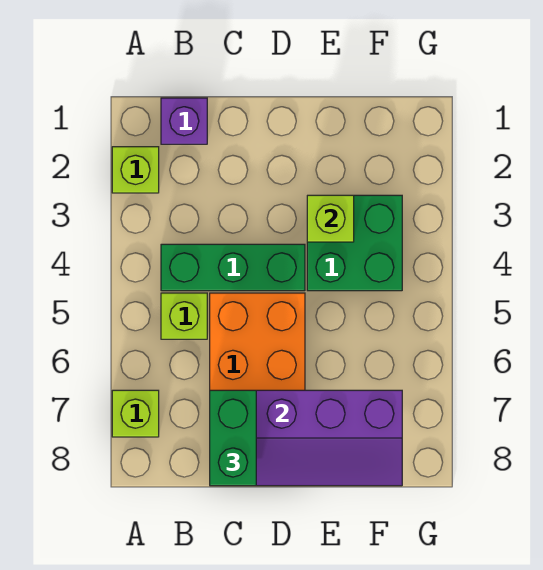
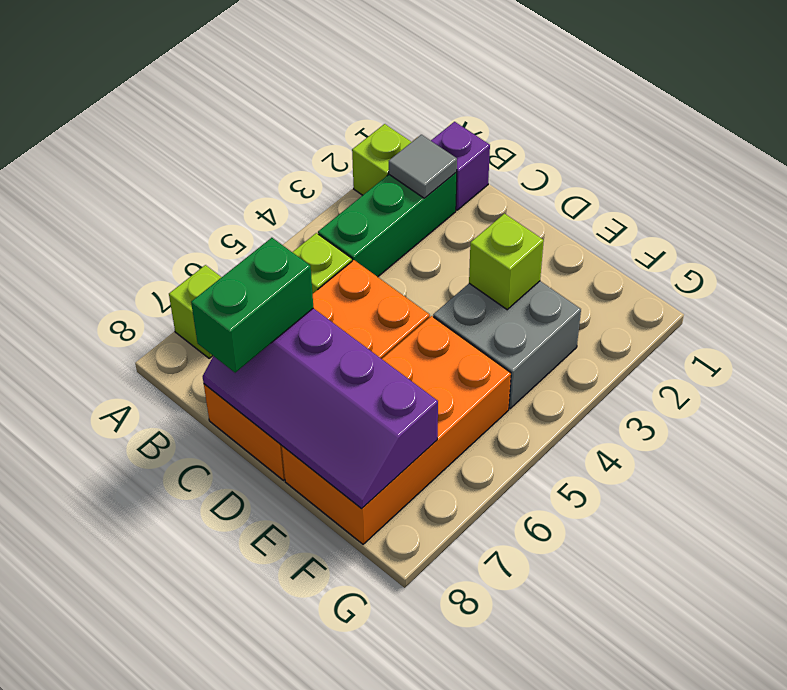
none -> grey tile B2 level 2
green brick B4:D4 level 1 -> green brick B2:B4 level 1
green brick E3:F4 level 1 -> grey brick E3:F4 level 1
none -> orange brick E5:F8 level 1

